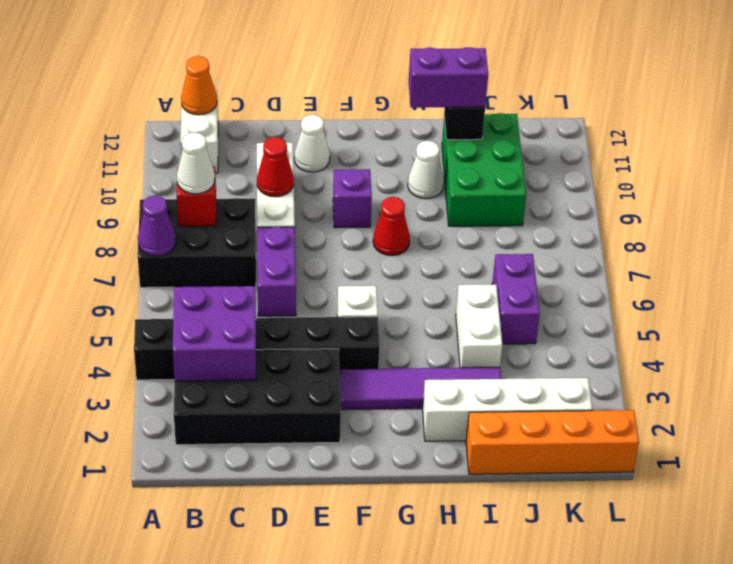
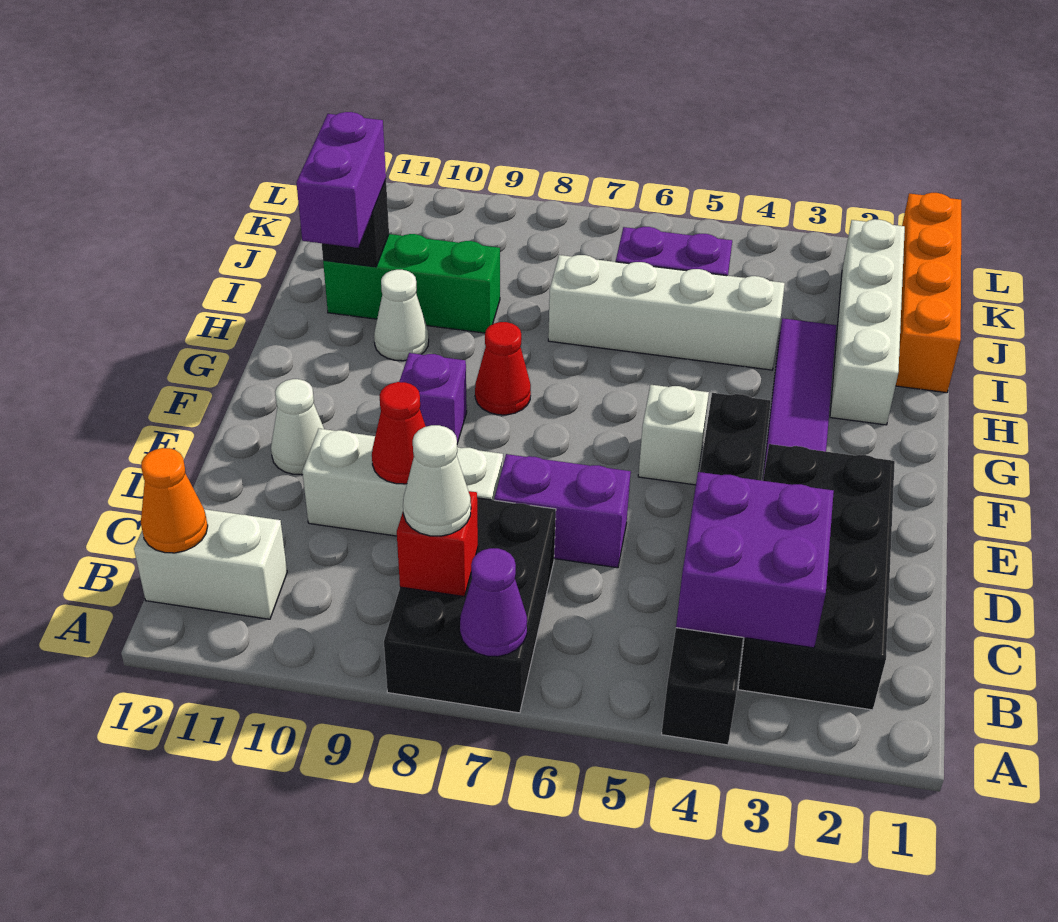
white brick I4:I5 level 1 -> white brick I4:I7 level 1
green brick I9:J11 level 1 -> green brick I9:I11 level 1

